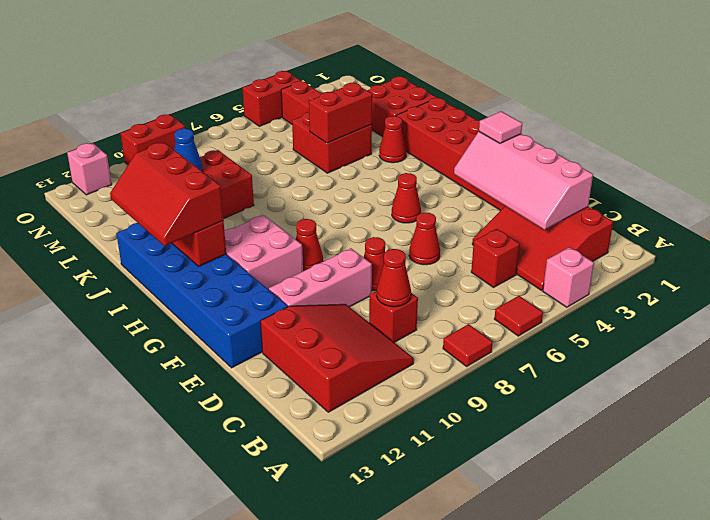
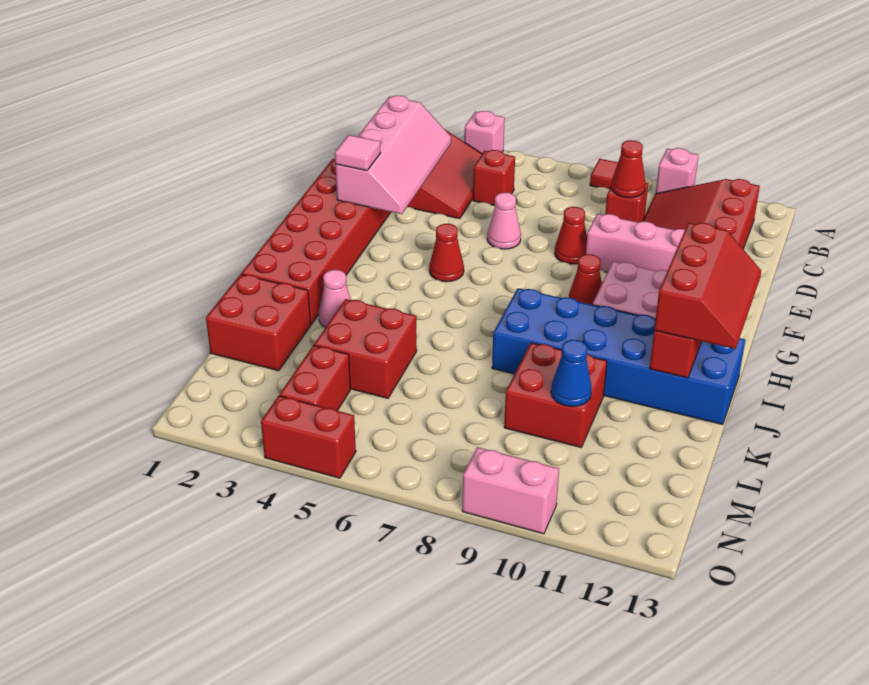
red tile A6 level 1 -> none
red cone E6 level 1 -> pink cone E6 level 1
blue brick E12:J13 level 1 -> blue brick I8:J13 level 1
red cone J3 level 1 -> pink cone J3 level 1
red brick K4:K5 level 2 -> none
red brick O9:O10 level 1 -> pink brick O9:O10 level 1
pink brick O12 level 1 -> pink brick A10 level 1

